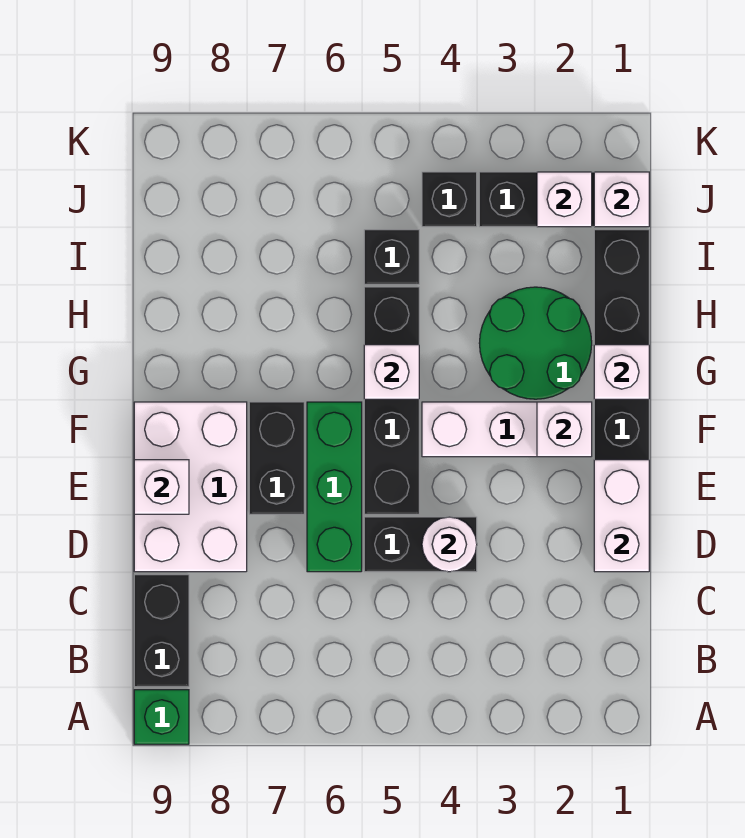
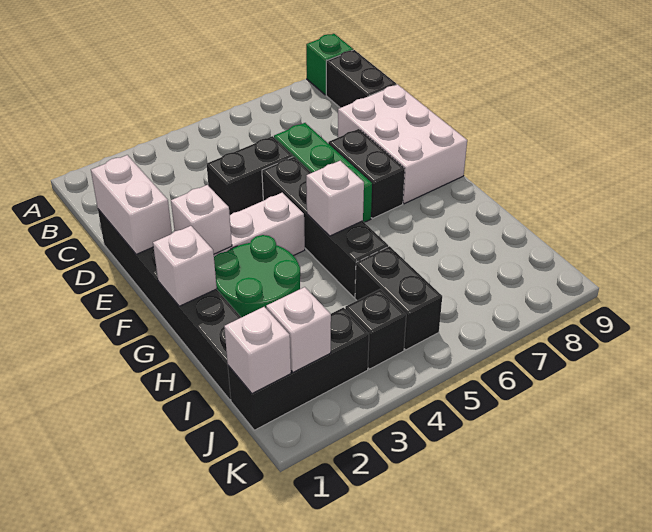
white round brick D4 level 2 -> none
white brick E9 level 2 -> none
black brick I5 level 1 -> black brick I5:J5 level 1

